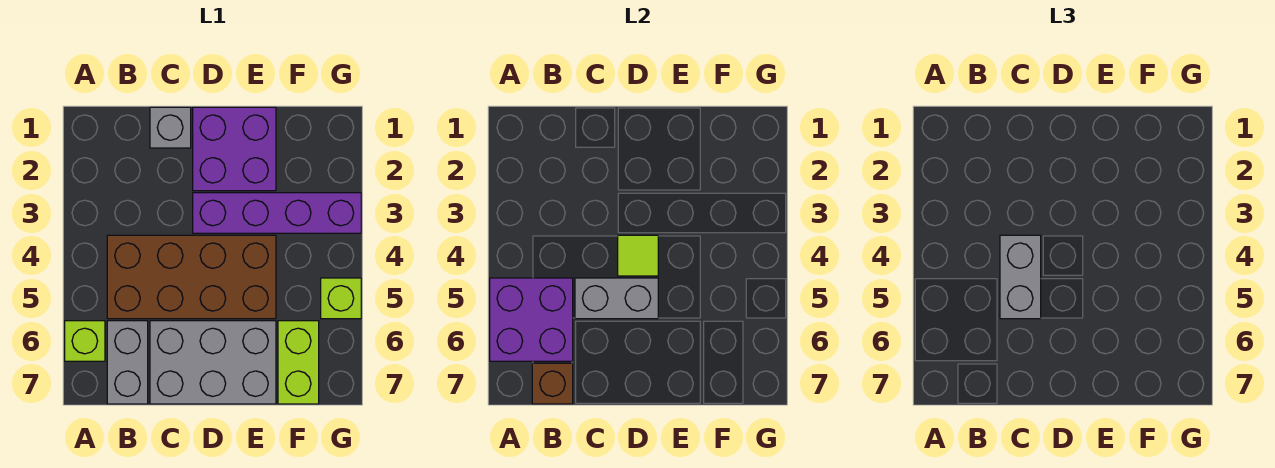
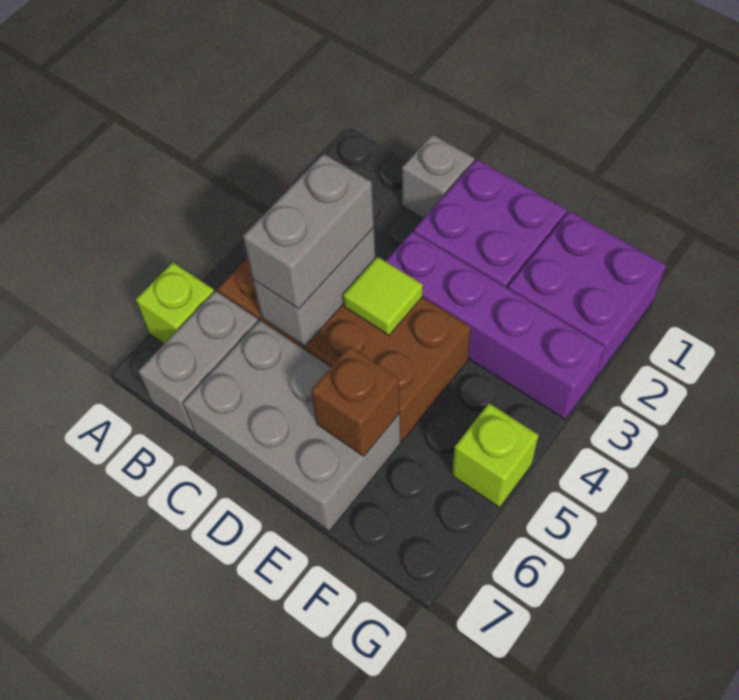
purple brick A5:B6 level 2 -> purple brick F1:G2 level 1
brown brick B7 level 2 -> brown brick E6 level 2
grey brick C5:D5 level 2 -> grey brick C4:C5 level 2
lime brick F6:F7 level 1 -> none

